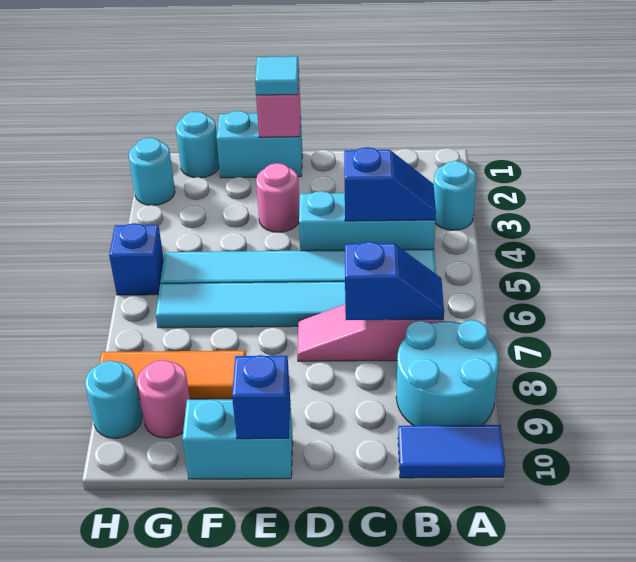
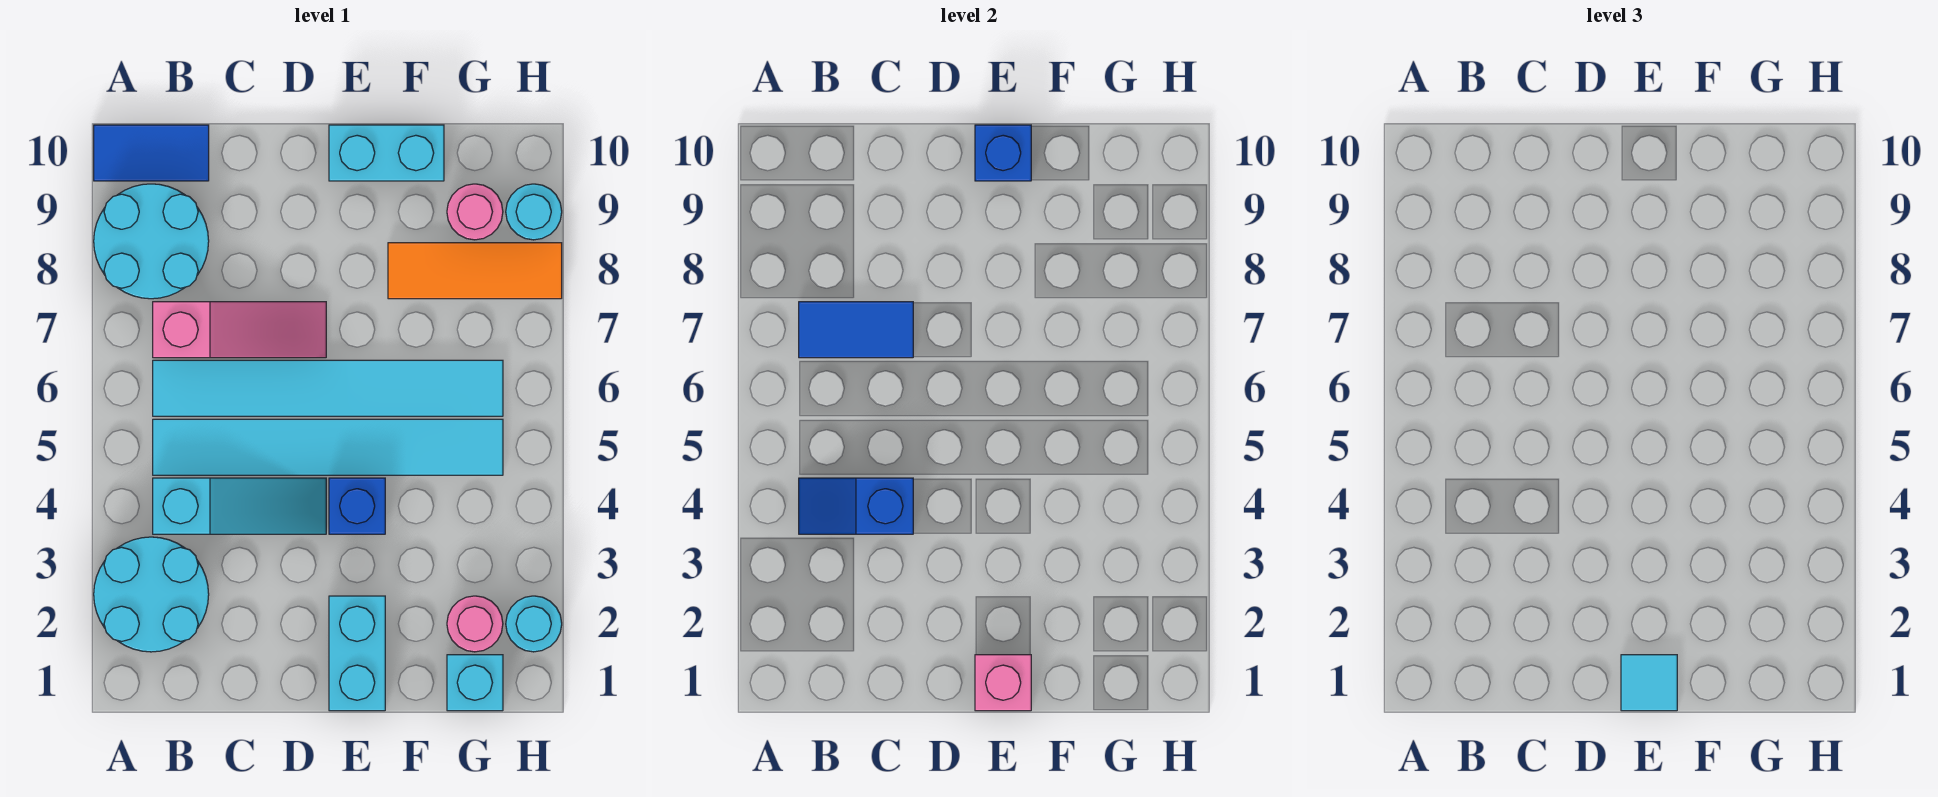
cyan round brick A3 level 1 -> cyan round brick A2:B3 level 1
cyan brick B4:D4 level 1 -> cyan slope B4:D4 level 1 top B
blue slope B7:C7 level 2 top C -> blue tile B7:C7 level 2
cyan brick E1:F1 level 1 -> cyan brick E1:E2 level 1
pink round brick E3 level 1 -> pink round brick G2 level 1
cyan round brick G1 level 1 -> cyan brick G1 level 1
blue brick H5 level 1 -> blue brick E4 level 1

